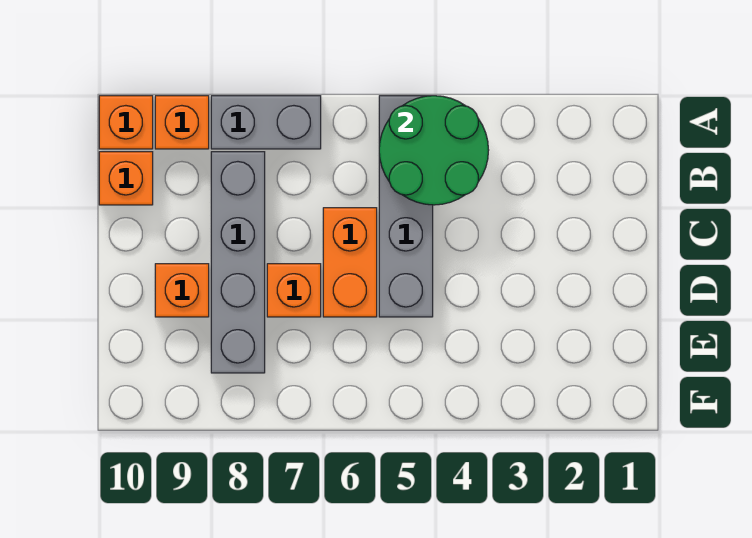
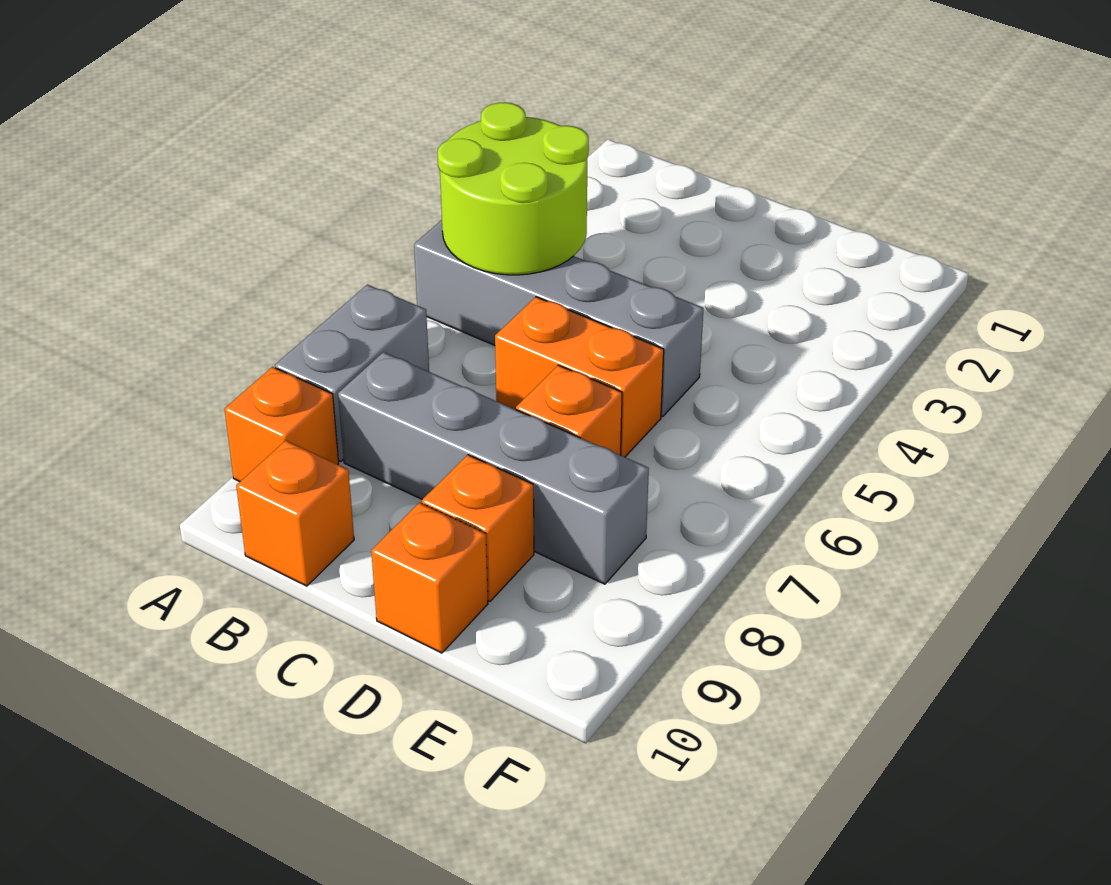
green round brick A4:B5 level 2 -> lime round brick A4:B5 level 2
orange brick A10 level 1 -> orange brick D10 level 1

